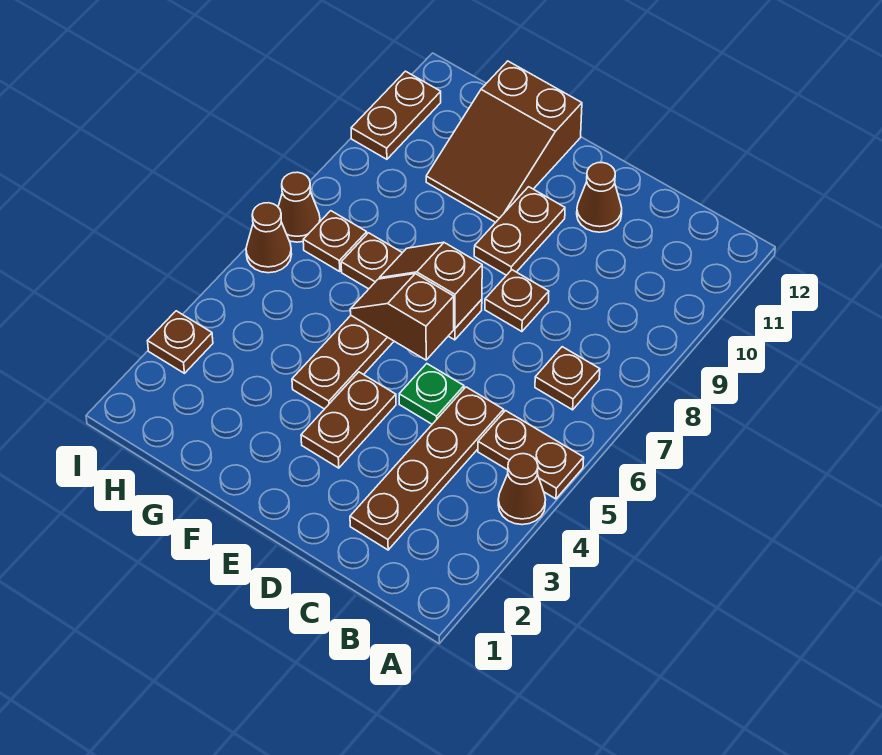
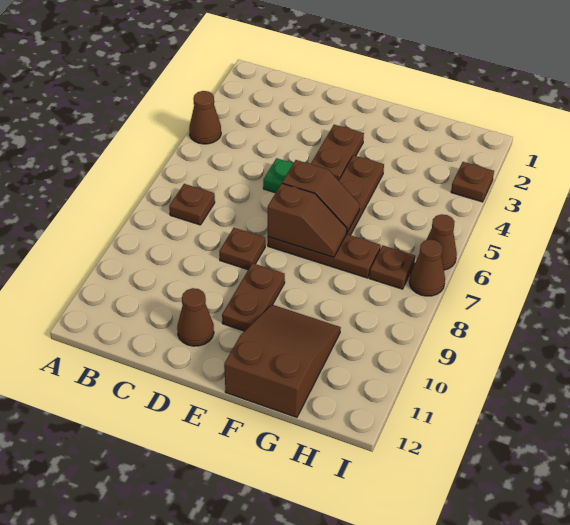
brown plate A5:B5 level 1 -> none
brown plate C2:C5 level 1 -> none
brown plate I10:I11 level 1 -> none

